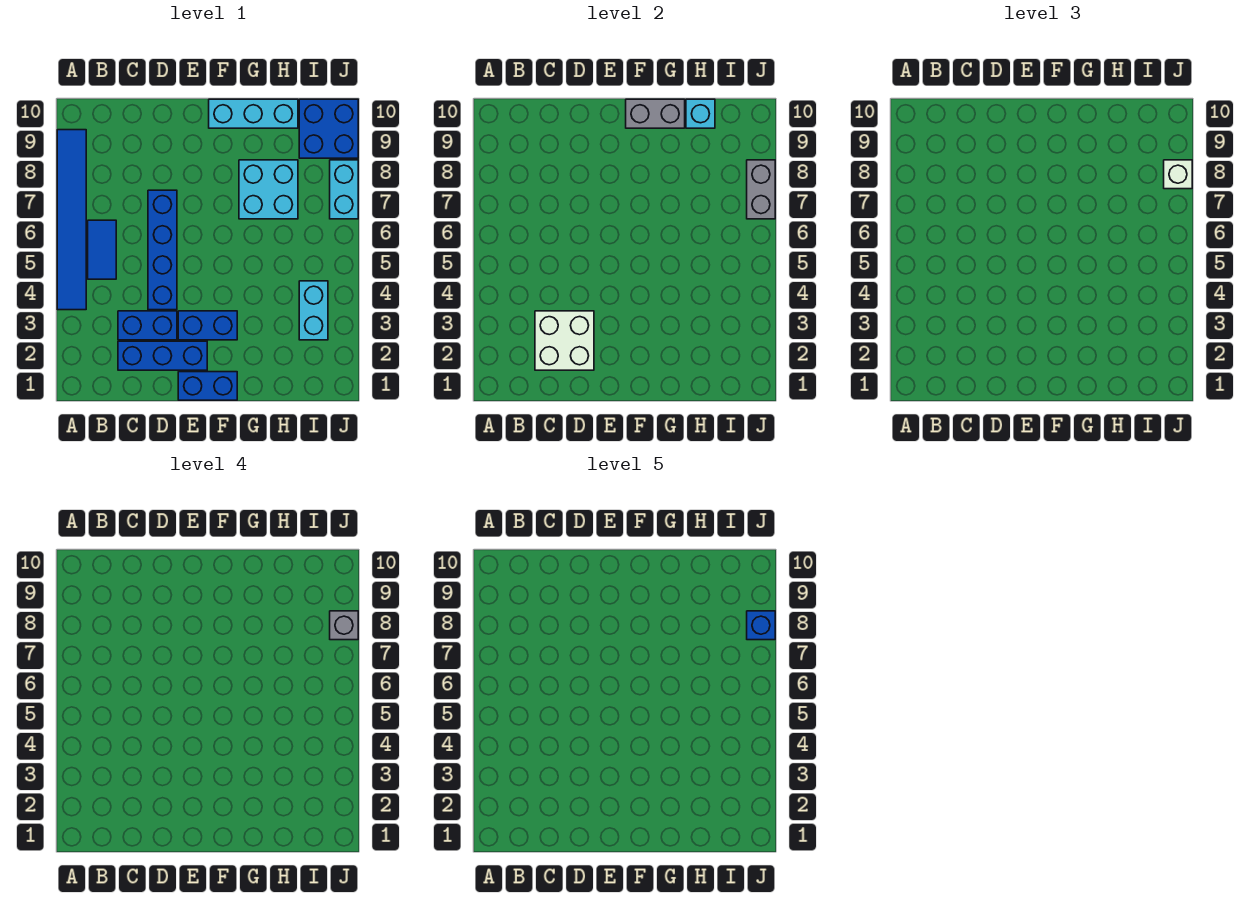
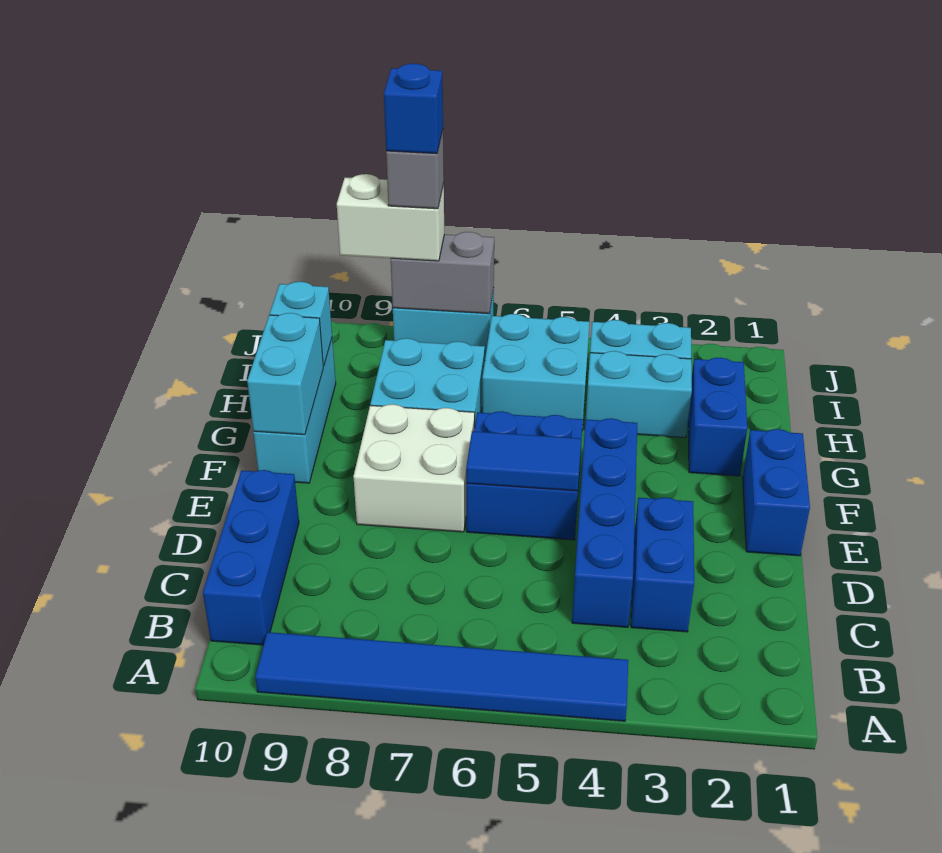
blue tile B5:B6 level 1 -> blue tile E5:E6 level 2
blue brick C2:E2 level 1 -> blue brick B10:D10 level 1
white brick C2:D3 level 2 -> white brick E7:F8 level 1
blue brick D4:D7 level 1 -> blue brick C4:F4 level 1
blue brick E3:F3 level 1 -> blue brick G2:H2 level 1
grey brick F10:G10 level 2 -> cyan brick F10:G10 level 2
none -> cyan brick H3:H4 level 1
none -> cyan brick H5:I6 level 1
blue brick I9:J10 level 1 -> blue brick E5:F6 level 1
white brick J8 level 3 -> white brick J8:J9 level 3

